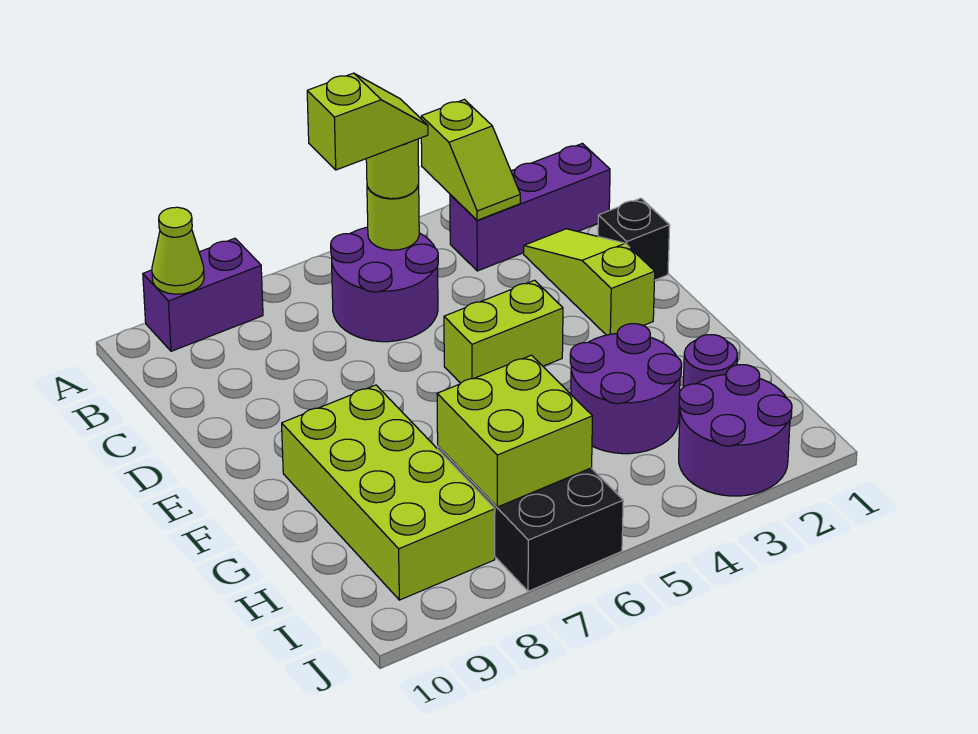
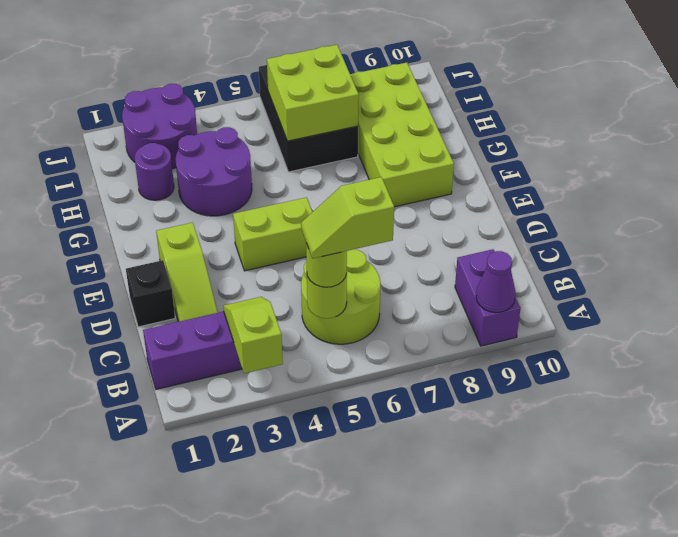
purple brick A8:A9 level 1 -> purple brick A9:B9 level 1
lime cone A9 level 2 -> purple cone A9 level 2
purple round brick B5:C6 level 1 -> lime round brick B5:C6 level 1

